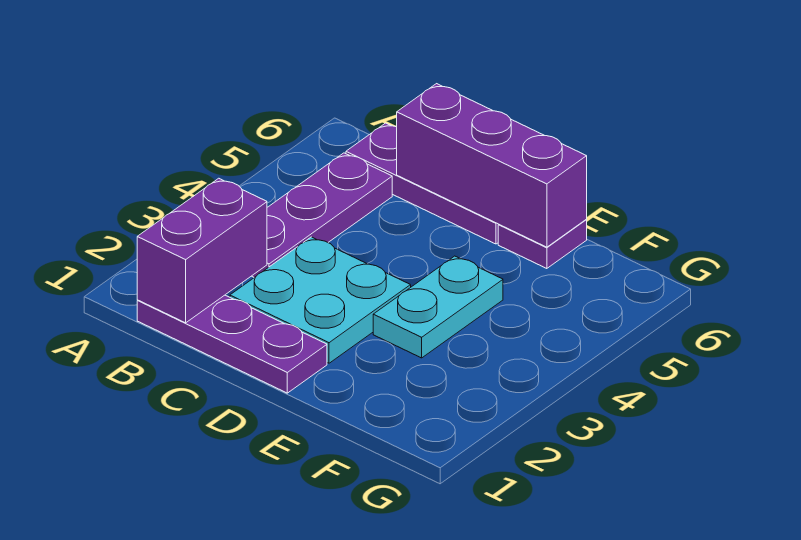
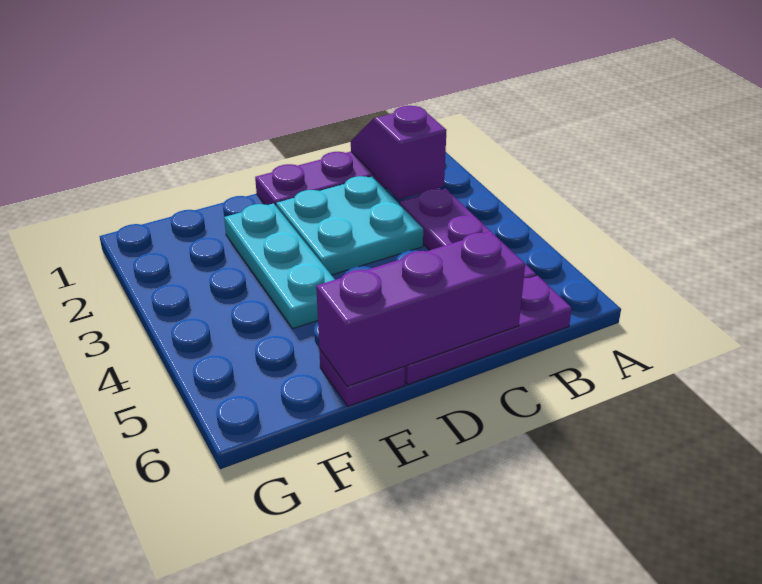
purple brick B1:B2 level 2 -> purple slope B1:B2 level 2 top 2
cyan plate E3:E4 level 1 -> cyan plate E2:E4 level 1

